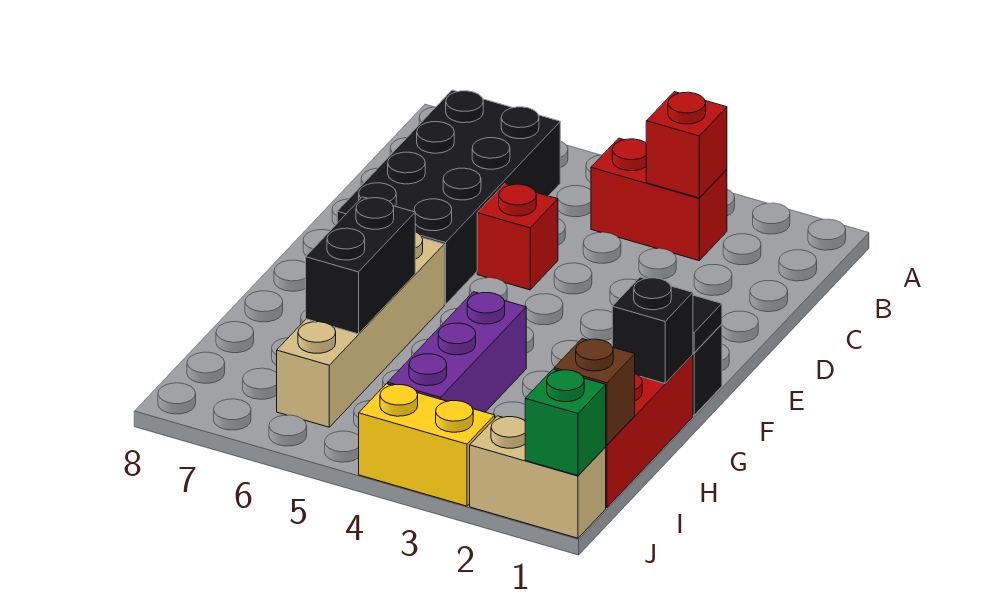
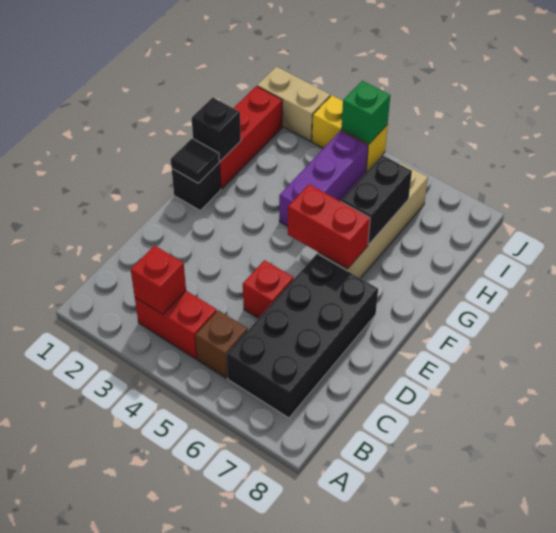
none -> red brick F5:F6 level 2
brown brick I1 level 2 -> brown brick B5 level 1
green brick J1 level 2 -> green brick J4 level 2

